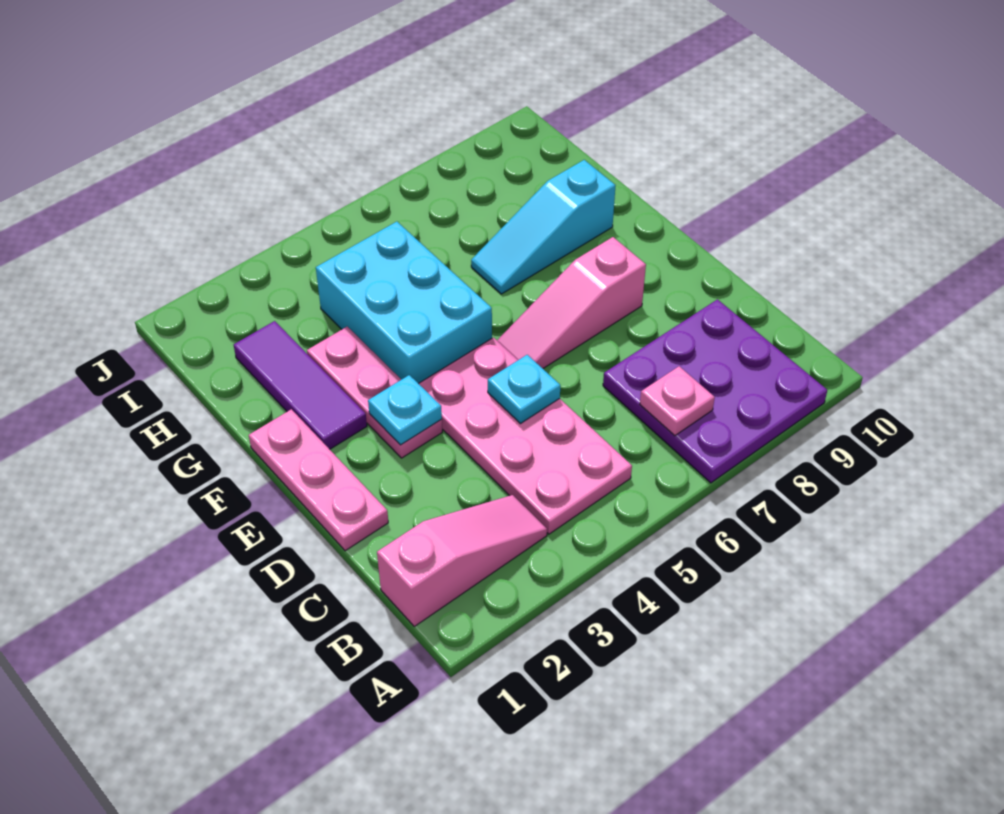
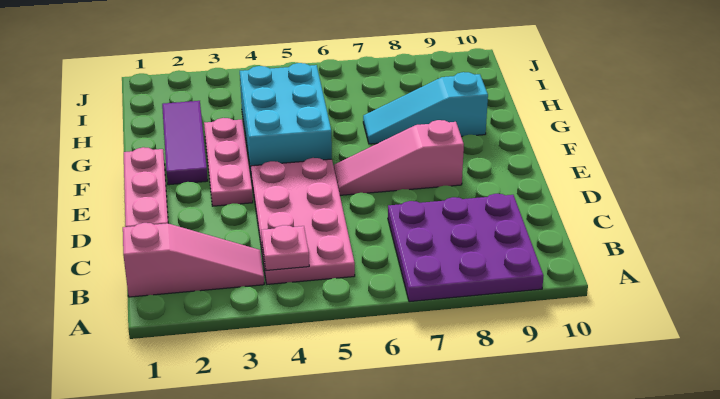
pink plate B7 level 2 -> pink plate B4 level 2
cyan plate D5 level 2 -> none
cyan plate E3 level 2 -> none

